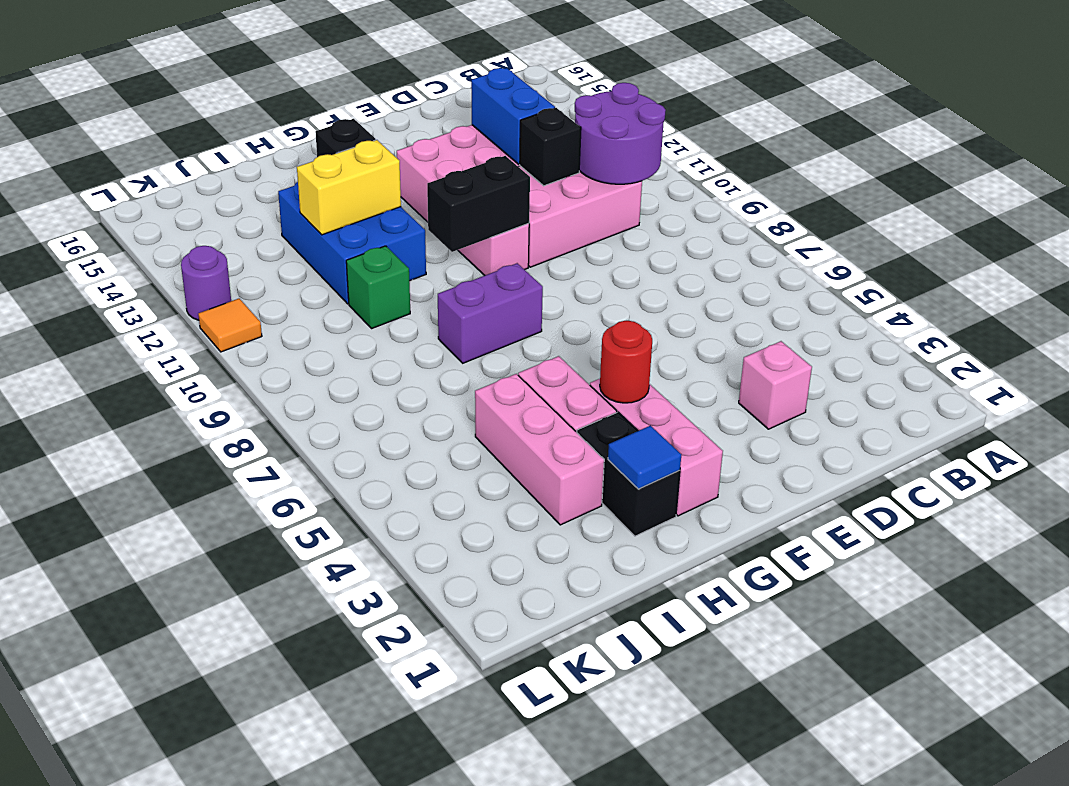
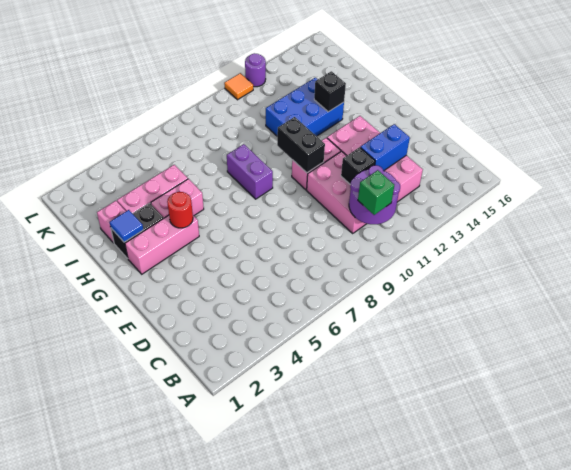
pink brick D3 level 1 -> pink brick I2 level 1
yellow brick H12:I12 level 2 -> none
green brick I10 level 1 -> green brick B10 level 3

